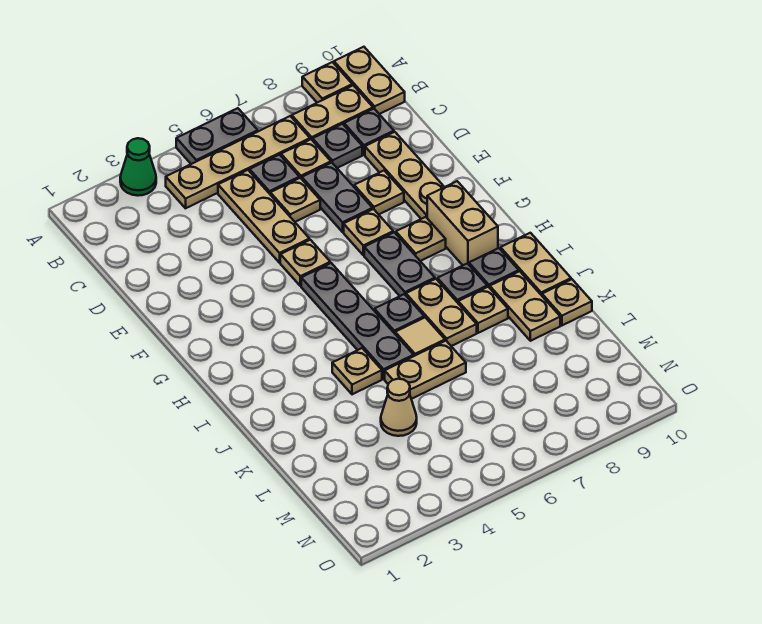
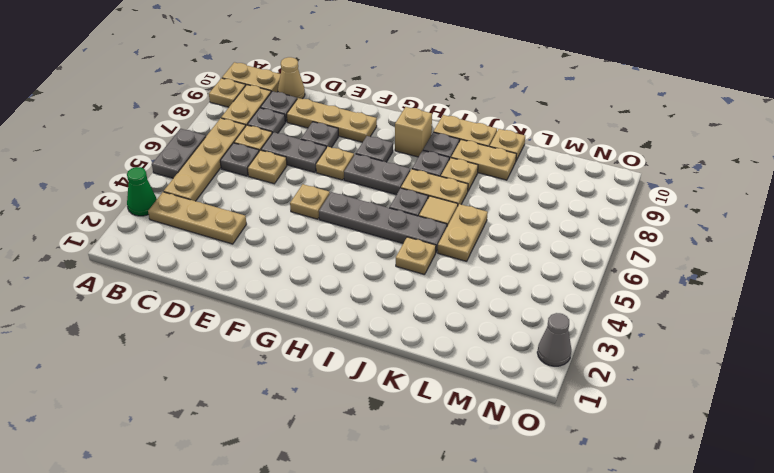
tan plate C5:E5 level 1 -> tan plate B3:D3 level 1
tan plate E8 level 1 -> grey plate E8 level 1
tan plate G8 level 1 -> grey plate G8 level 1
tan brick G9:H9 level 1 -> tan brick H9 level 1
tan cone L4 level 1 -> tan cone C10 level 1
none -> grey cone O2 level 1

